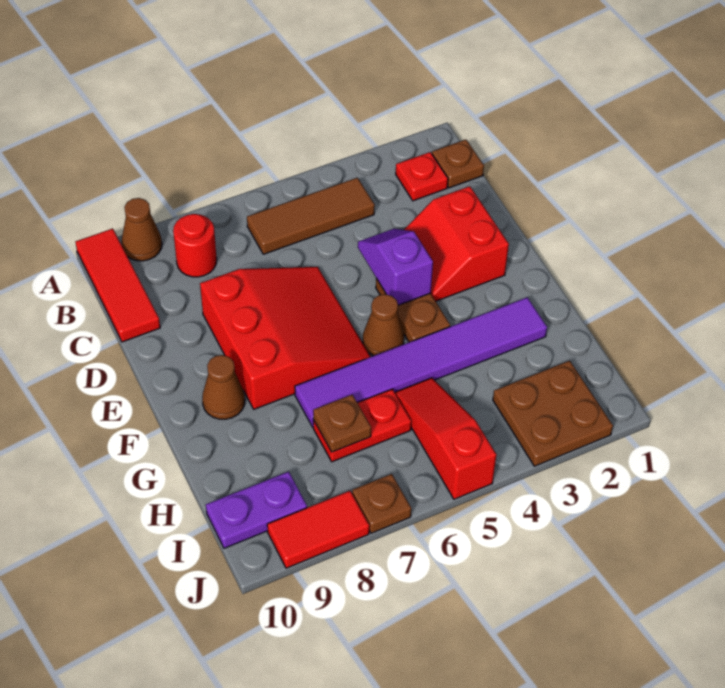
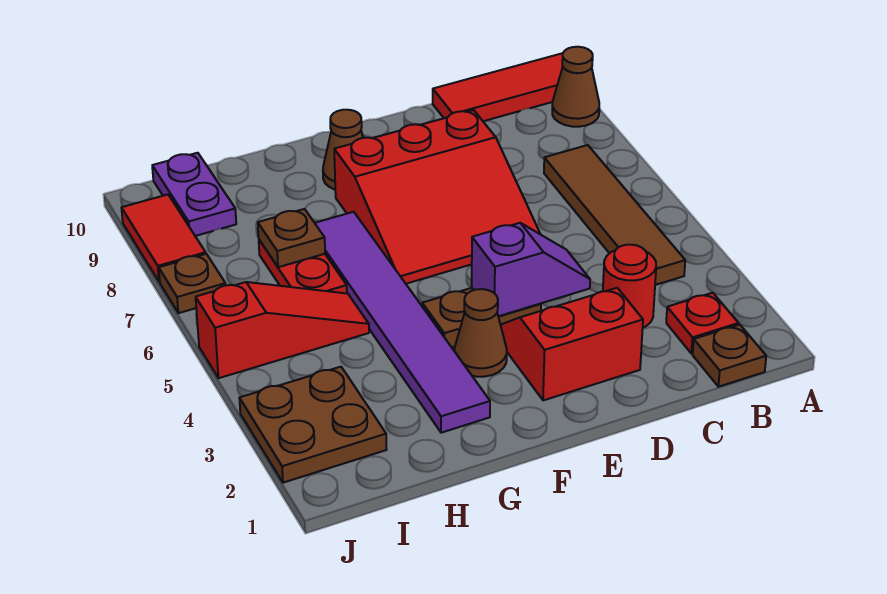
brown tile B4:B6 level 1 -> brown tile B4:B7 level 1
red round brick B8 level 1 -> red round brick C3 level 1
brown cone F5 level 1 -> brown cone F3 level 1

